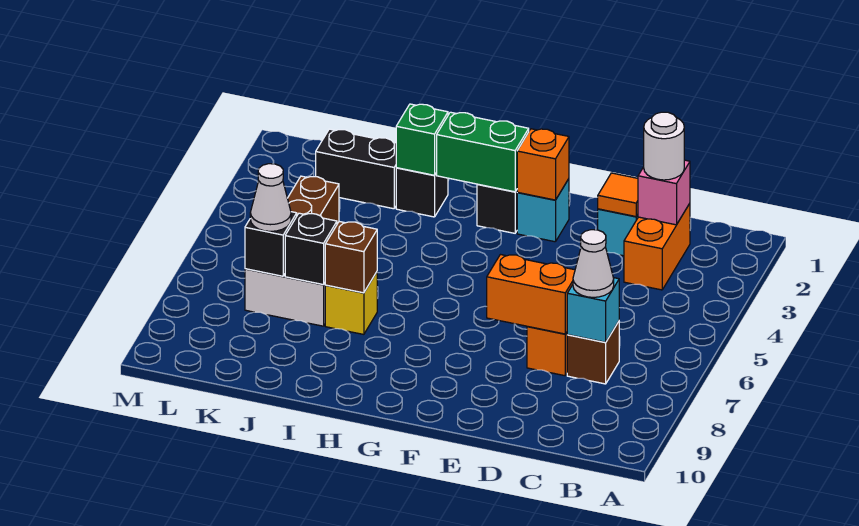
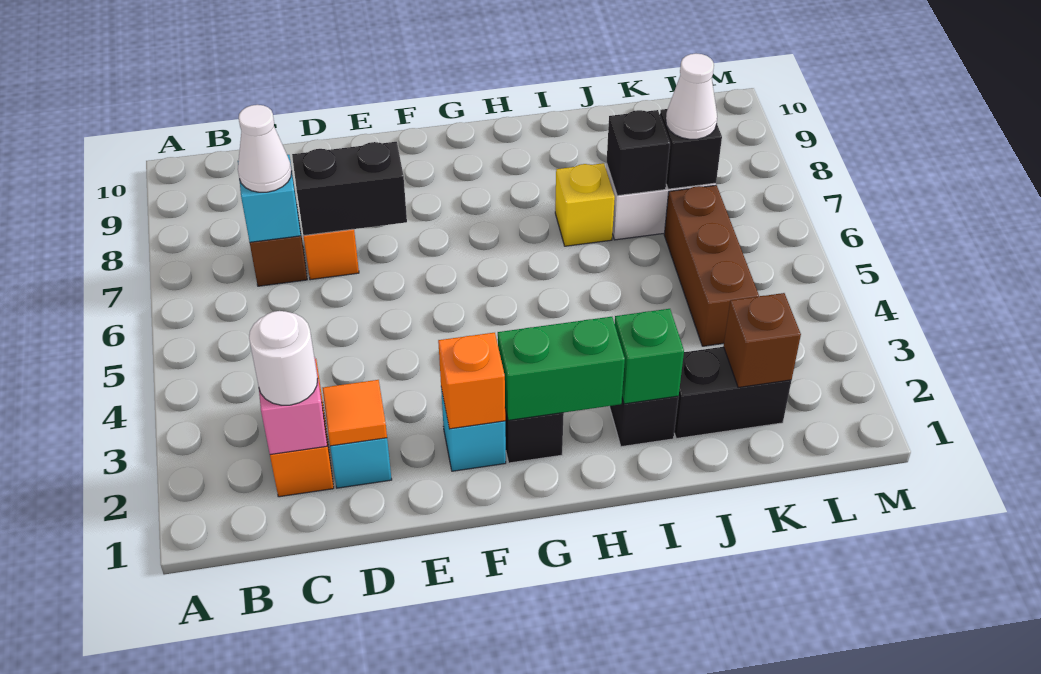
orange brick D7:E7 level 2 -> black brick D7:E7 level 2
brown brick I7 level 2 -> brown brick K2 level 2

